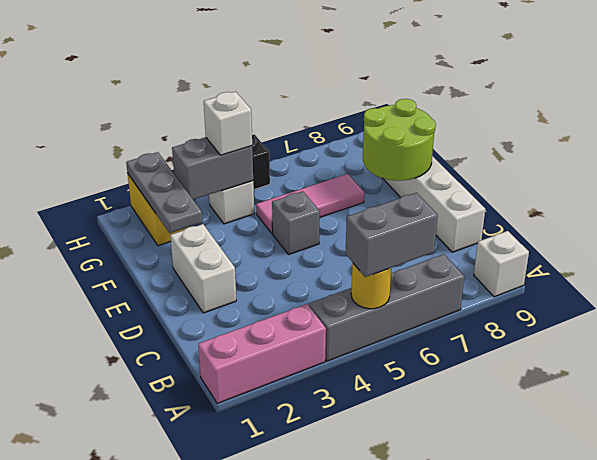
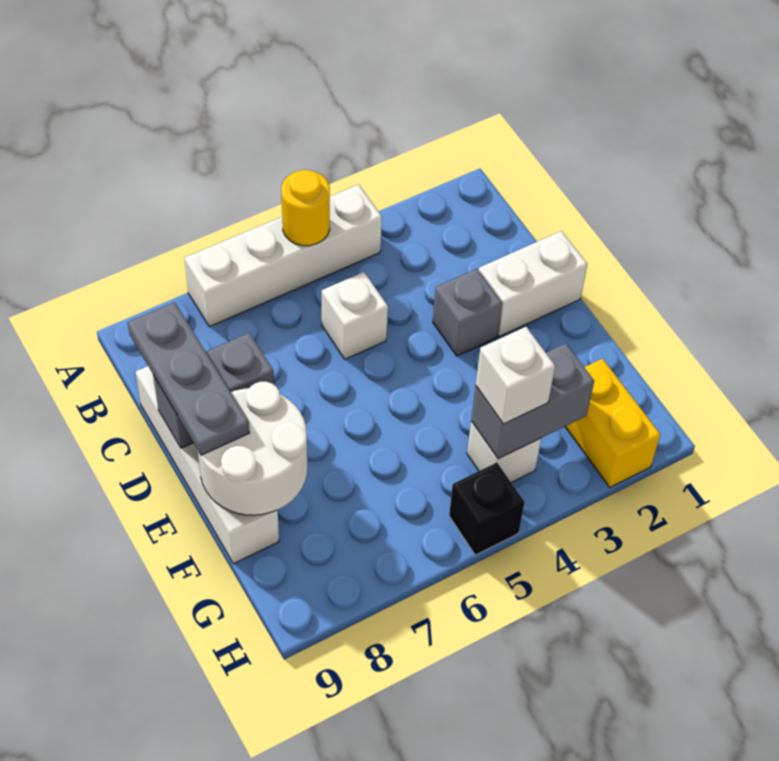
pink brick A1:A3 level 1 -> none
grey brick A4:A7 level 1 -> white brick A4:A7 level 1
grey brick A5:A6 level 3 -> grey brick D8:D9 level 2
white brick A9 level 1 -> white brick C5 level 1
white brick D2:E2 level 1 -> white brick D1:D2 level 1
grey brick E5 level 1 -> grey brick D3 level 1
lime round brick E8:F9 level 2 -> white round brick E8:F9 level 2
grey plate F2:H2 level 2 -> grey plate C9:E9 level 3
pink tile F5:F7 level 1 -> none

